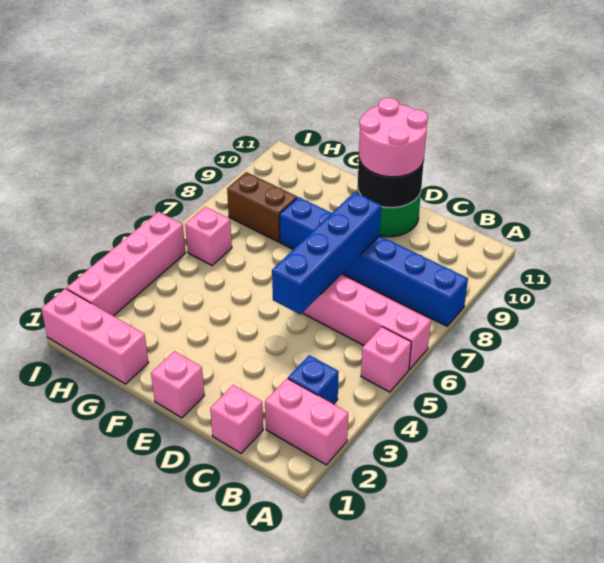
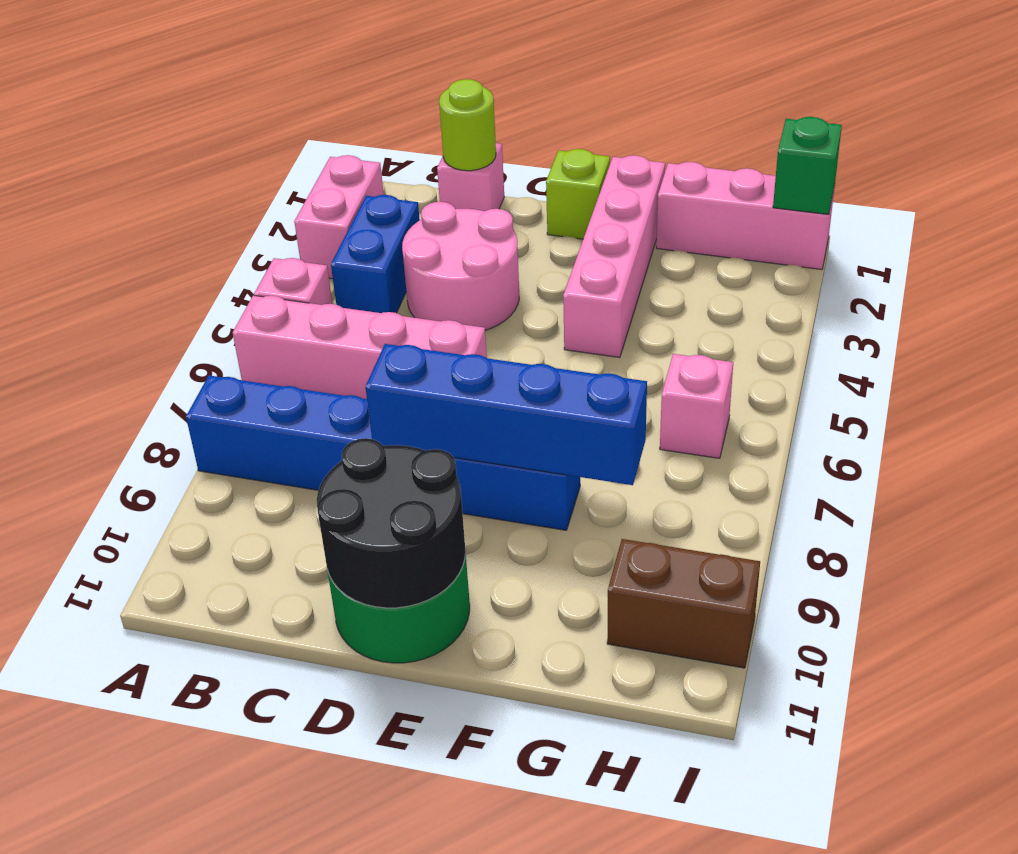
pink brick A2:B2 level 1 -> pink brick A2:A3 level 1
blue brick B3 level 1 -> blue brick B3:B4 level 1
none -> lime round brick C1 level 2
blue brick D5:D8 level 2 -> blue brick D8:G8 level 2
pink round brick D10:E11 level 3 -> pink round brick C3:D4 level 1
pink brick E1 level 1 -> lime brick E1 level 1
brown brick G8:H8 level 1 -> brown brick H10:I10 level 1
none -> green brick I1 level 2
pink brick I2:I5 level 1 -> pink brick F1:F4 level 1

